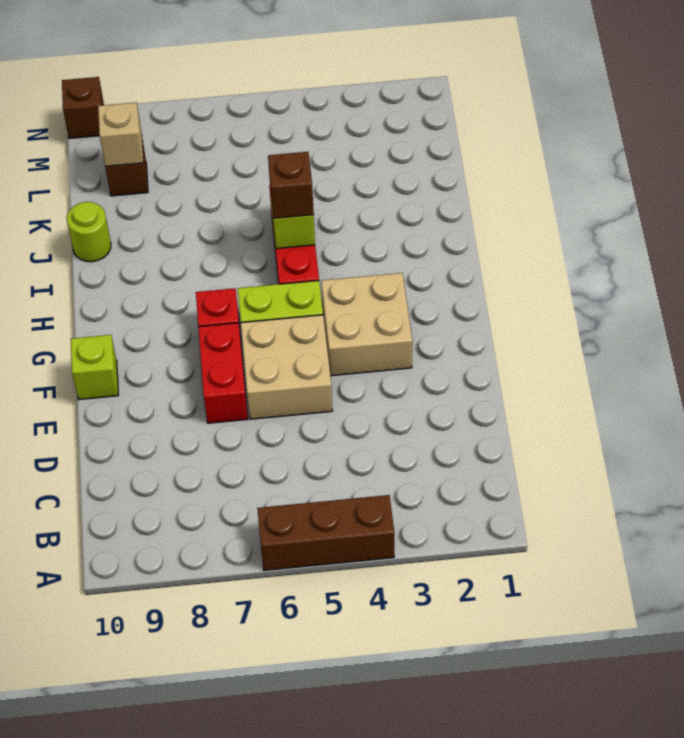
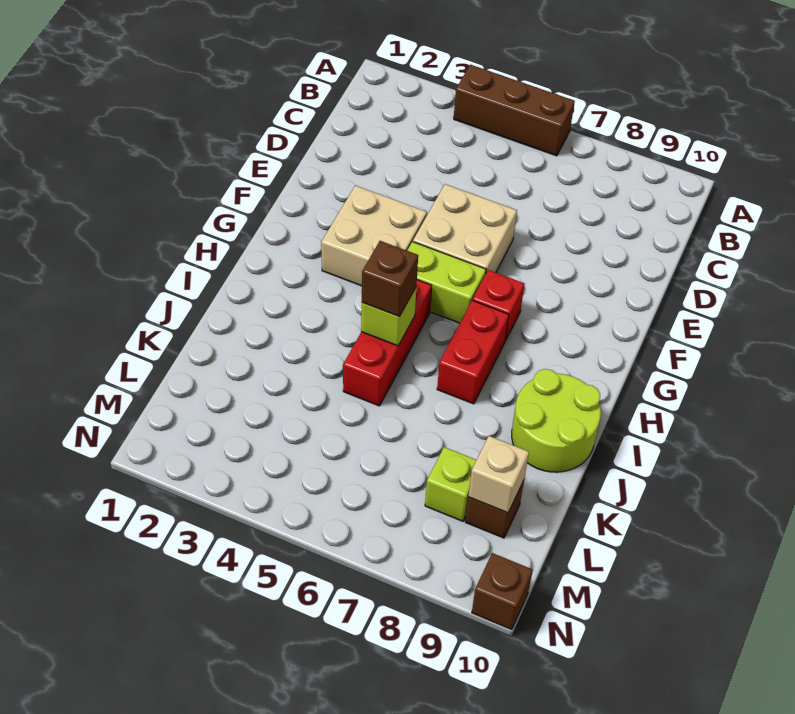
red brick E7:F7 level 1 -> red brick H7:I7 level 1
lime brick F10 level 1 -> lime brick L8 level 1
lime round brick J10 level 1 -> lime round brick I9:J10 level 1

